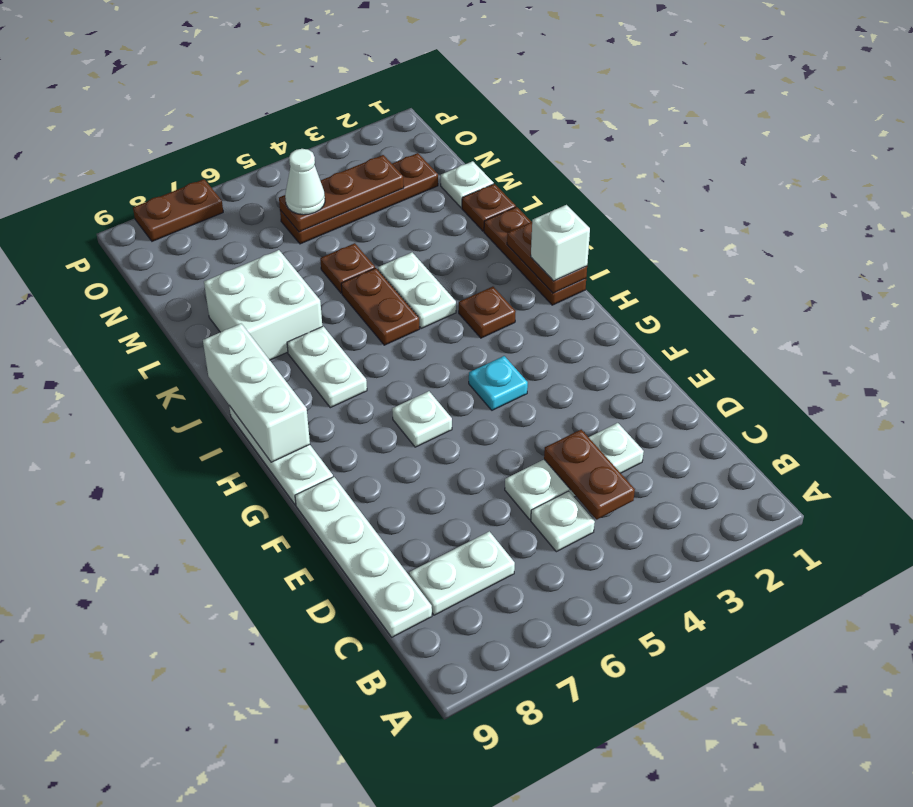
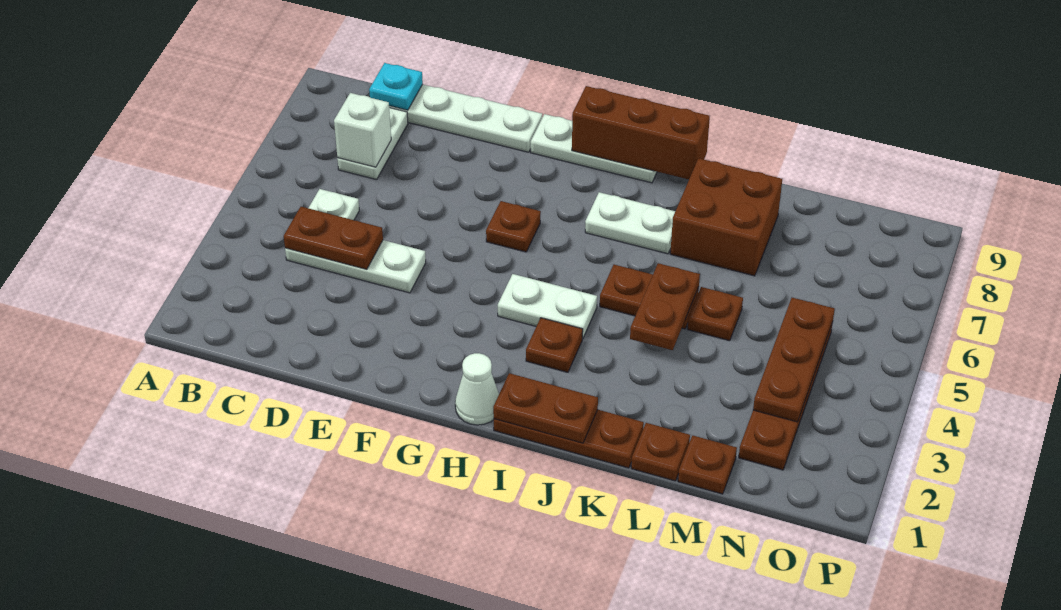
white plate D3:D5 level 1 -> white plate C4:E4 level 1
cyan plate G4 level 1 -> cyan plate C9 level 2
white plate G6 level 1 -> brown plate G6 level 1
white brick H9:J9 level 2 -> brown brick H9:J9 level 2
white brick I1 level 3 -> white brick C7 level 2
white plate J4:K4 level 1 -> white plate H4:I4 level 1
white brick K7:L8 level 1 -> brown brick K7:L8 level 1
white plate M1 level 1 -> brown plate M1 level 1
white cone N5 level 3 -> white cone H1 level 1
brown plate P7:P8 level 1 -> brown plate K4:K5 level 2

